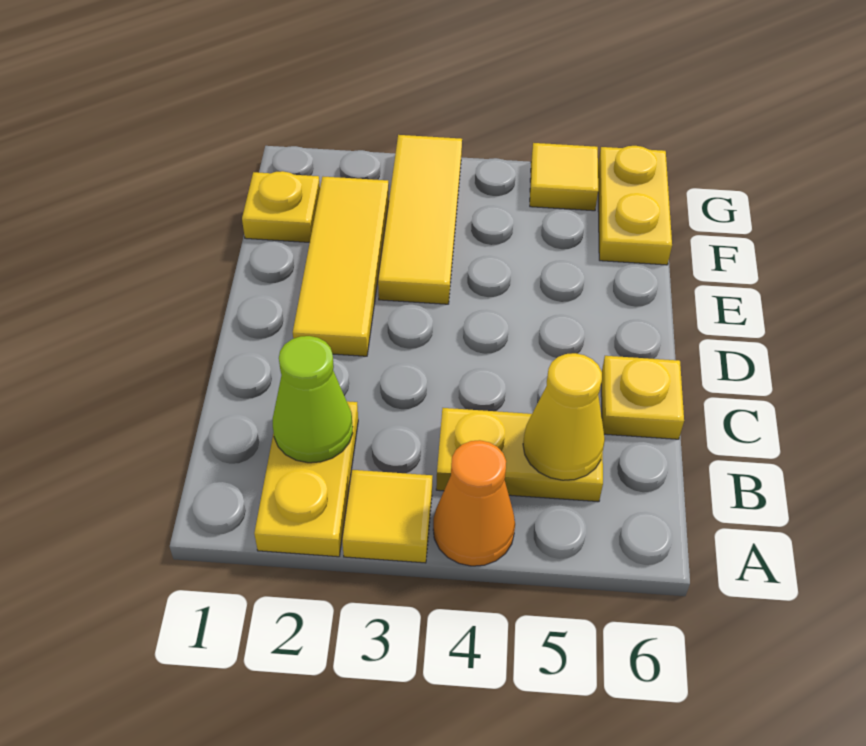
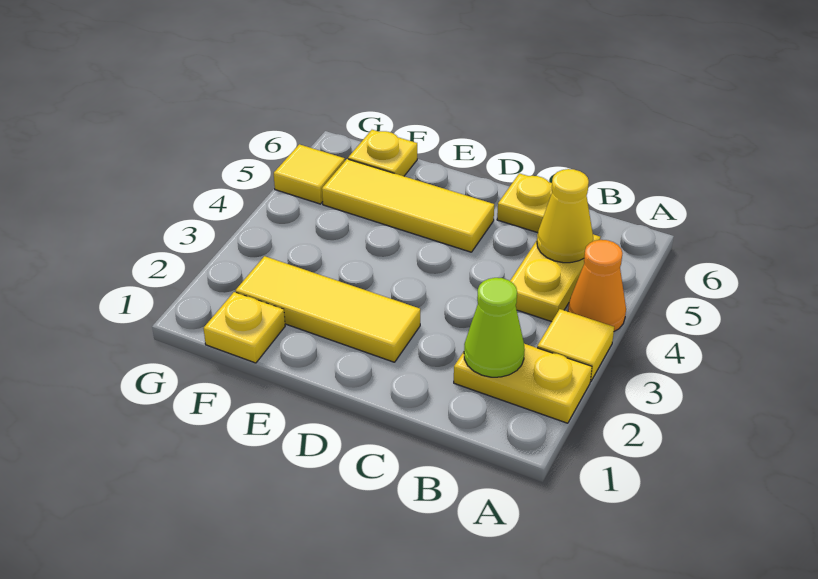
yellow tile E3:G3 level 1 -> yellow tile D5:F5 level 1
yellow plate F6:G6 level 1 -> yellow plate F6 level 1

